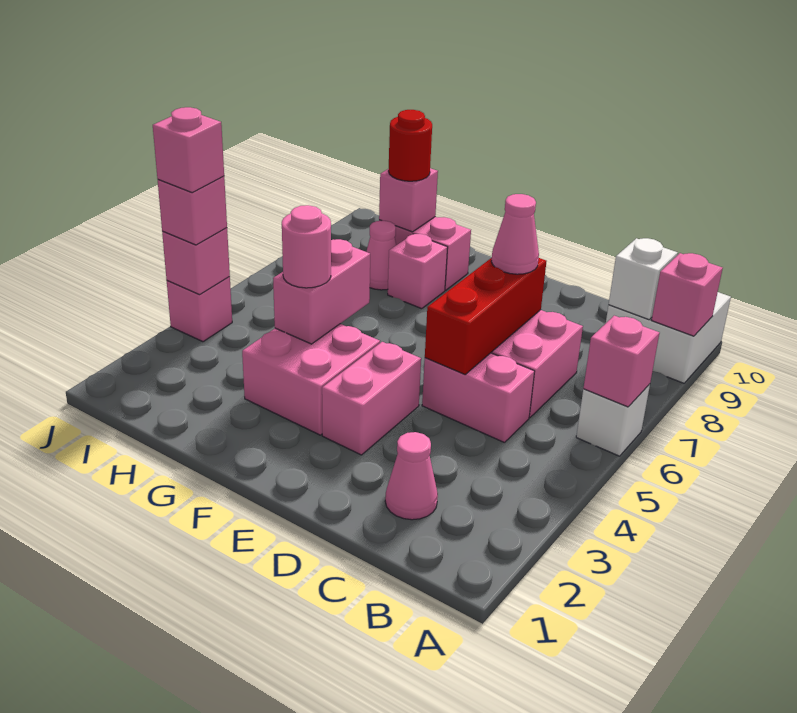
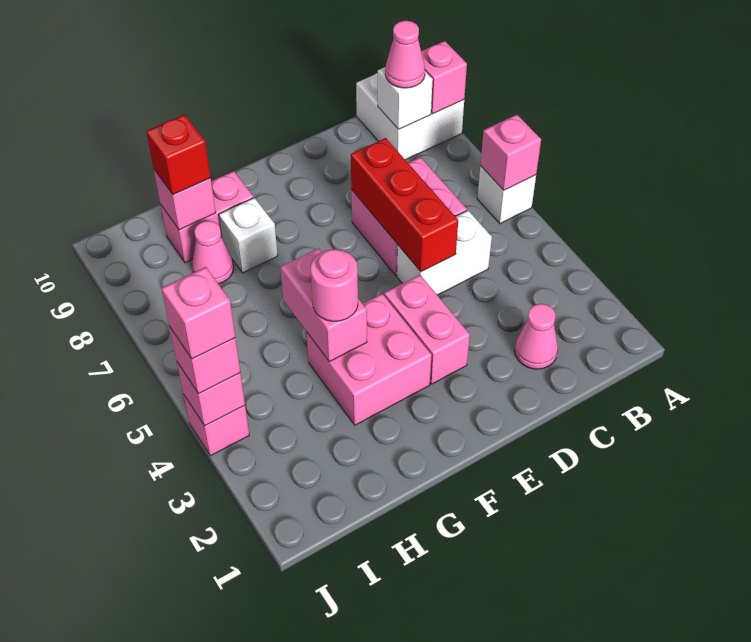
pink brick C5:D5 level 1 -> white brick C5:D5 level 1
pink cone D7 level 3 -> pink cone B9 level 3
pink brick G8 level 1 -> white brick G8 level 1
red round brick H9 level 3 -> red brick H9 level 3

